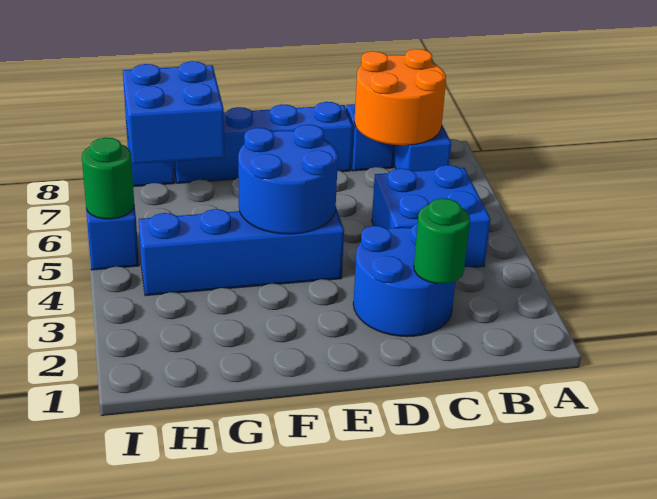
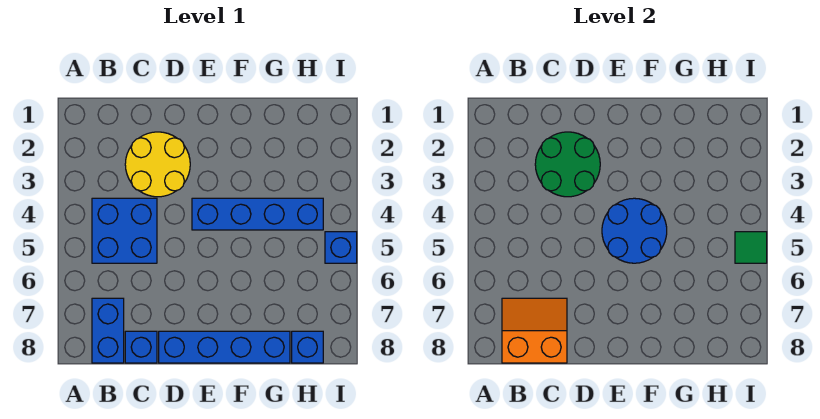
orange round brick B7:C8 level 2 -> orange slope B7:C8 level 2 top 8
blue round brick C2:D3 level 1 -> yellow round brick C2:D3 level 1
green round brick C2 level 2 -> green round brick C2:D3 level 2
blue brick G7:H8 level 2 -> none
green round brick I5 level 2 -> green tile I5 level 2

